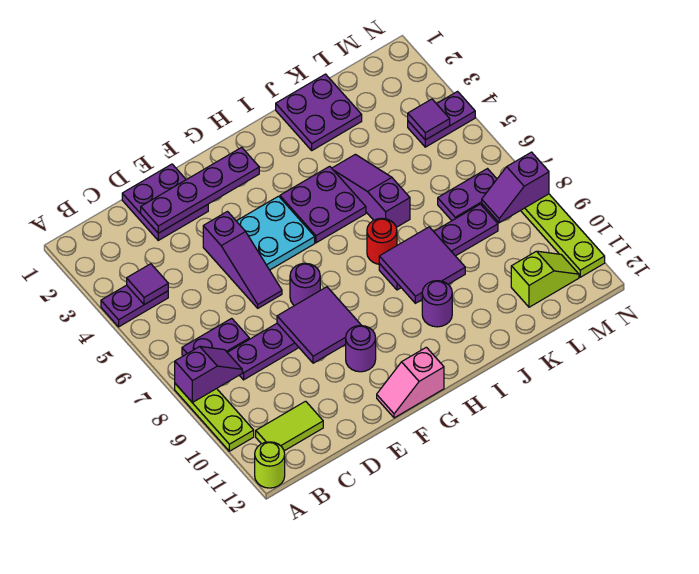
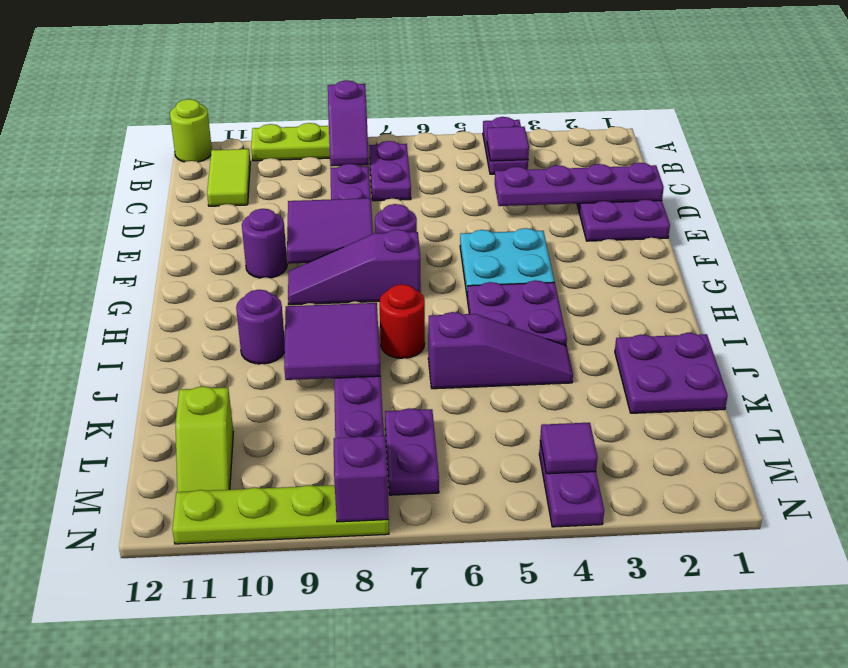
purple plate D2:G2 level 2 -> purple plate D1:D4 level 2
purple slope E4:E6 level 1 top 4 -> purple slope G7:G9 level 1 top 7
pink slope F12:G12 level 1 top G -> none

